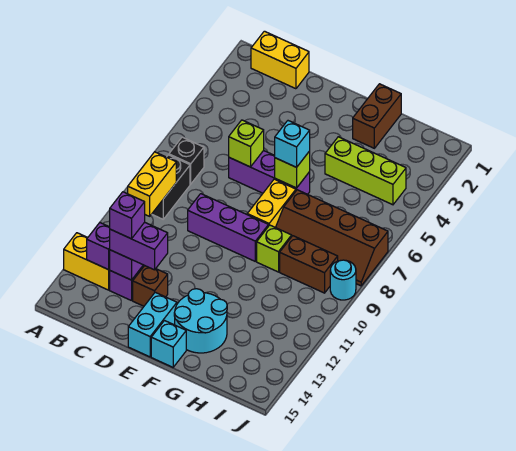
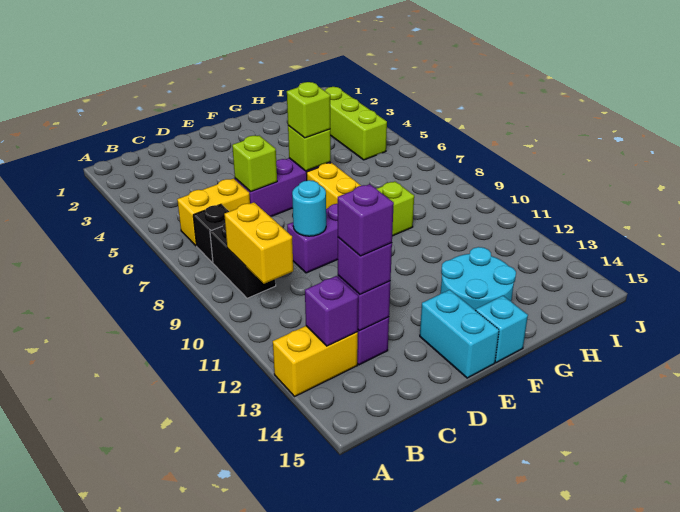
yellow brick B1:C1 level 1 -> yellow brick B6:C6 level 1
purple brick C13:D13 level 3 -> purple brick C13 level 3
brown brick D13 level 1 -> none
cyan brick F6 level 3 -> lime brick F6 level 3
brown brick G1:G2 level 1 -> none
lime brick G4:I4 level 1 -> lime brick I3:I5 level 1
brown slope G7:J8 level 1 top 7 -> none
brown brick H9:I9 level 1 -> none
cyan round brick J9 level 1 -> cyan round brick D9 level 2

